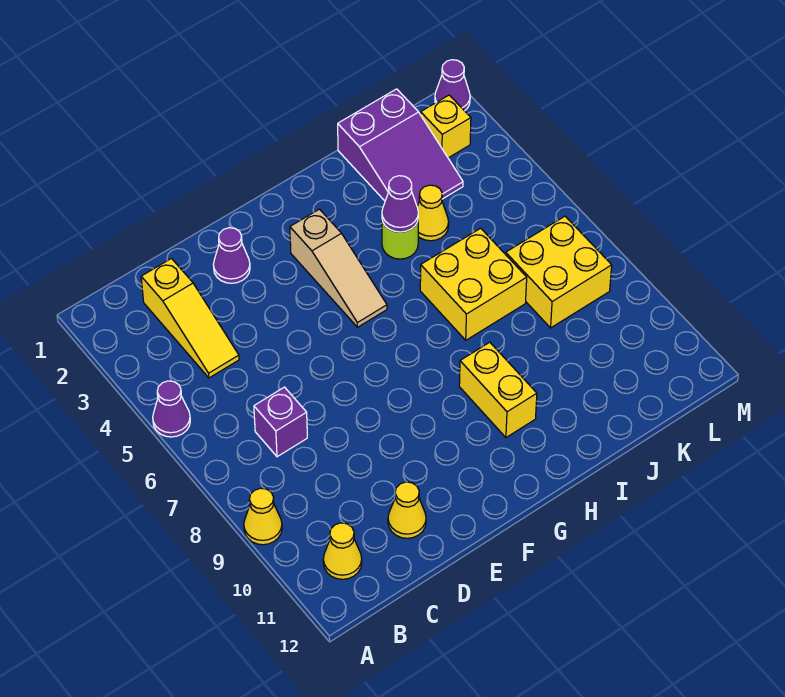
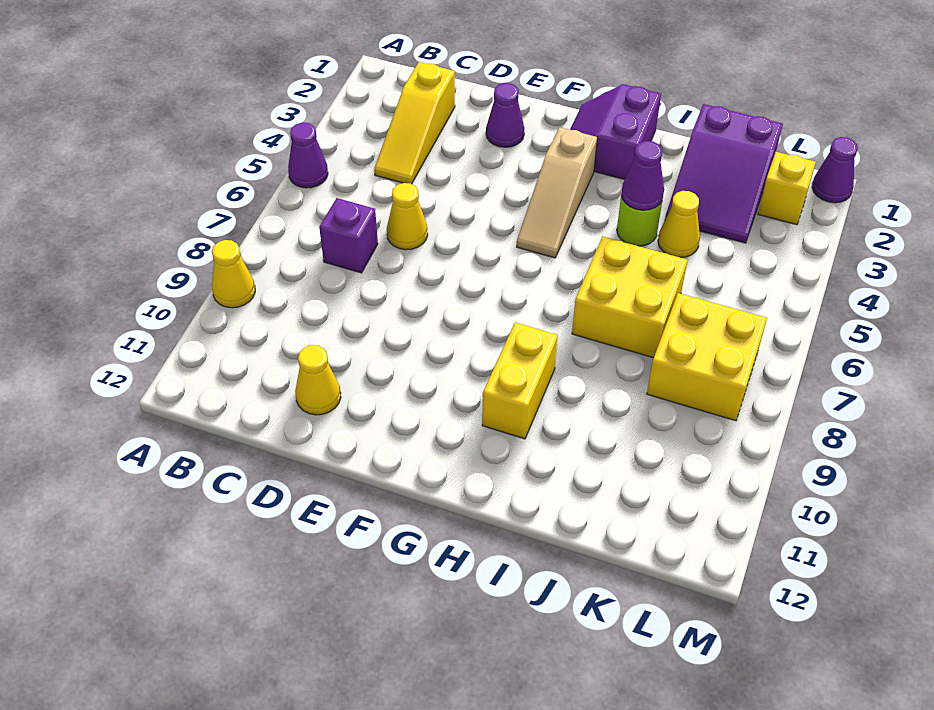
yellow cone B11 level 1 -> yellow cone D6 level 1
none -> purple slope G1:H2 level 1 top H

